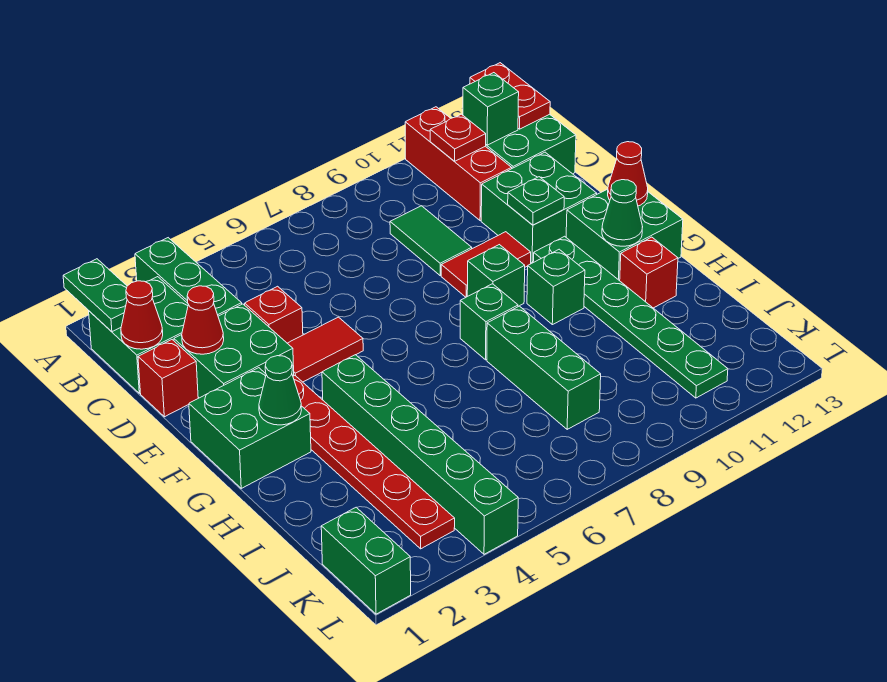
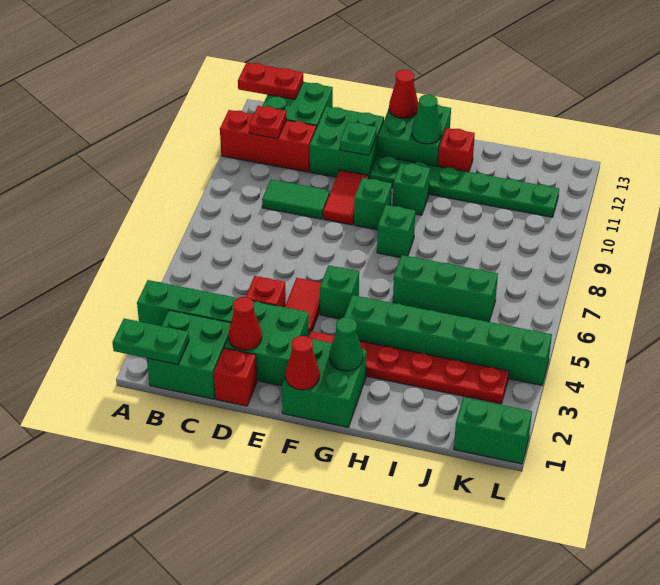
green brick B12 level 2 -> green brick F5 level 1
red cone C1 level 2 -> red cone F1 level 2
green brick H8:J8 level 1 -> green brick H6:J6 level 1

